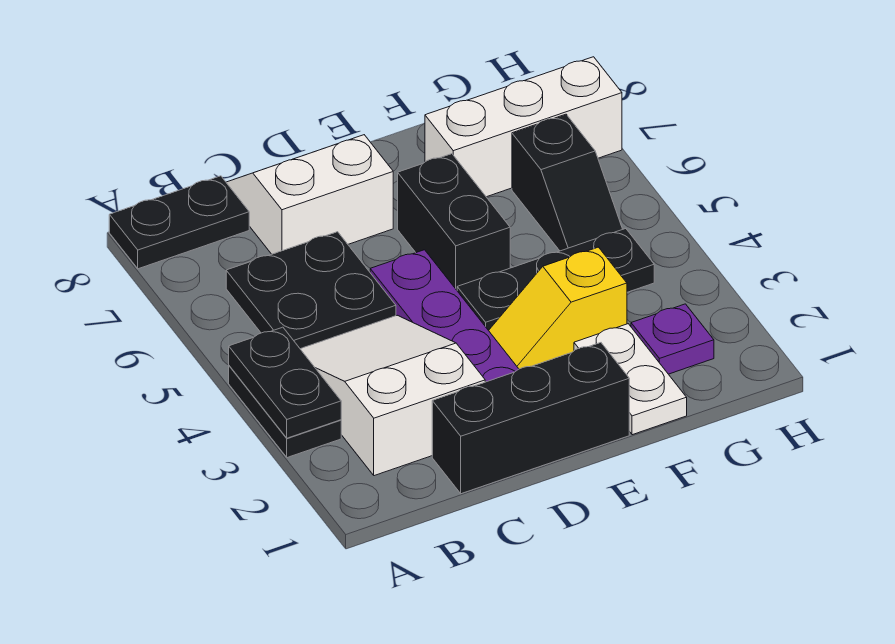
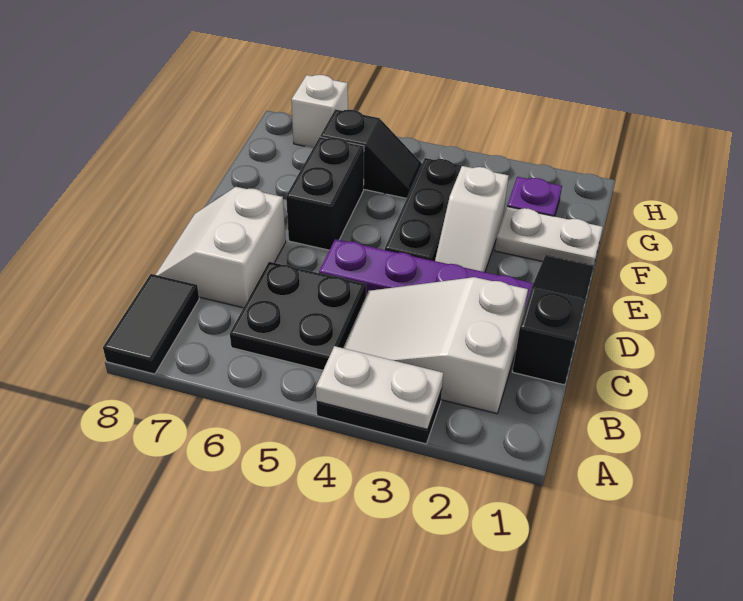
black plate A3:A4 level 2 -> white plate A3:A4 level 2
black plate A8:B8 level 1 -> black tile A8:B8 level 1
black brick C1:E1 level 1 -> black slope C1:E1 level 1 top C
yellow slope E3:F3 level 1 top F -> white slope E3:F3 level 1 top F
black brick E5:E6 level 1 -> black brick E6:F6 level 1
white brick F7:H7 level 1 -> white brick H7 level 1

